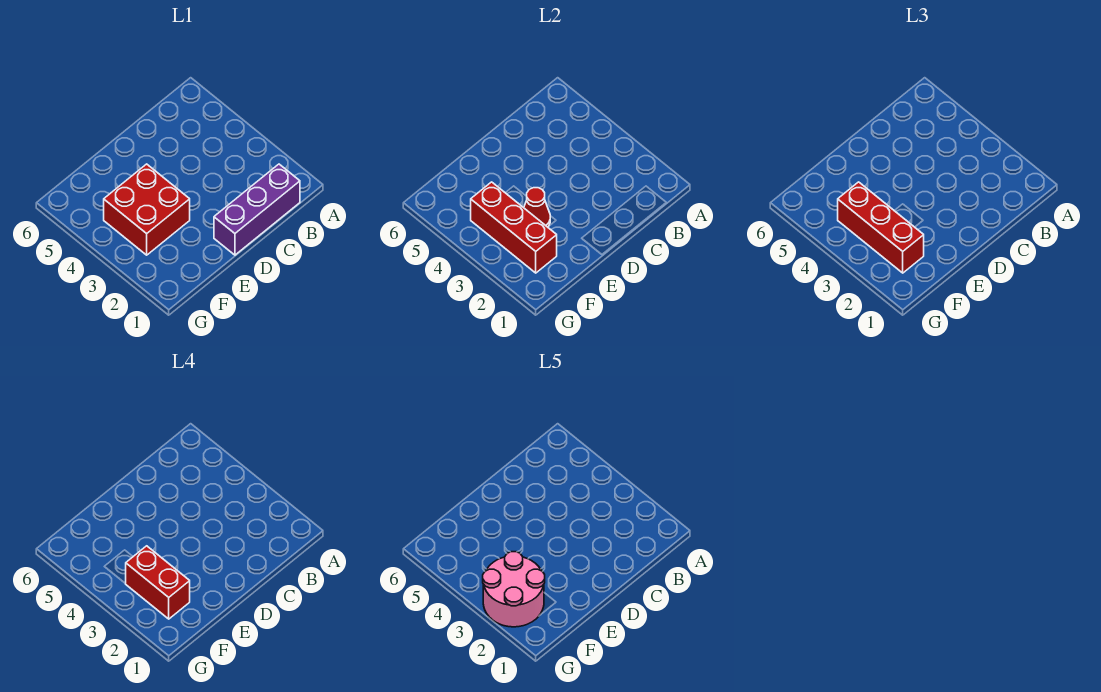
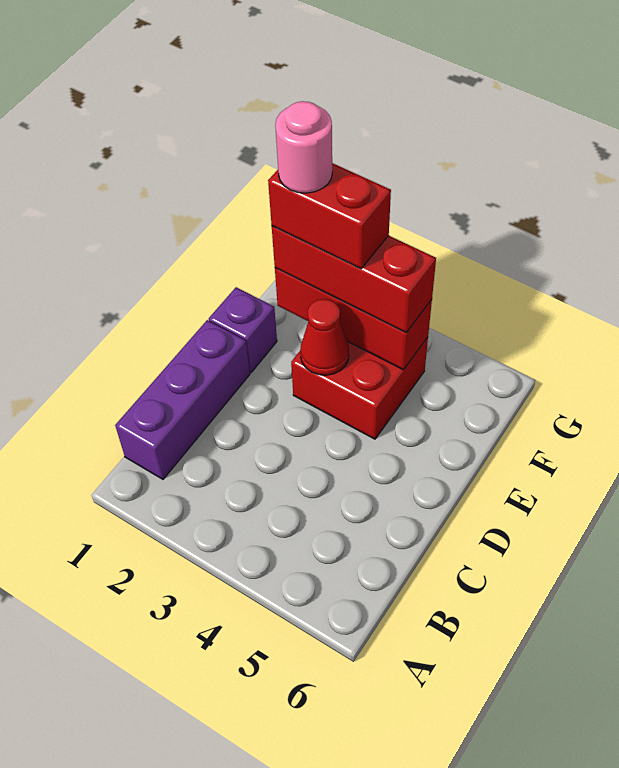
none -> purple brick E1 level 1
pink round brick F2:G3 level 5 -> pink round brick F2 level 5

